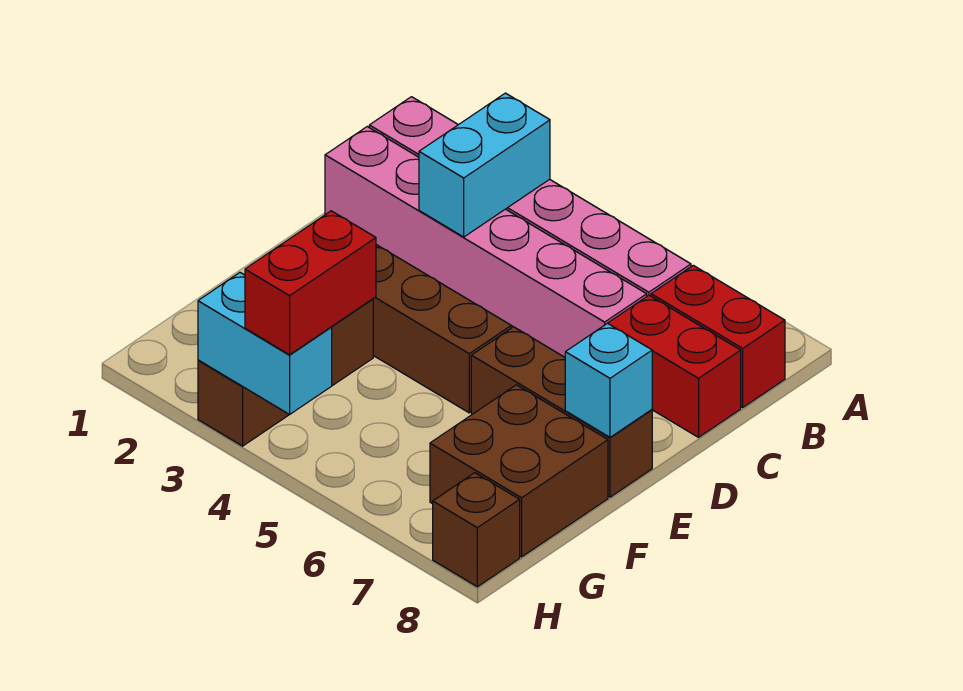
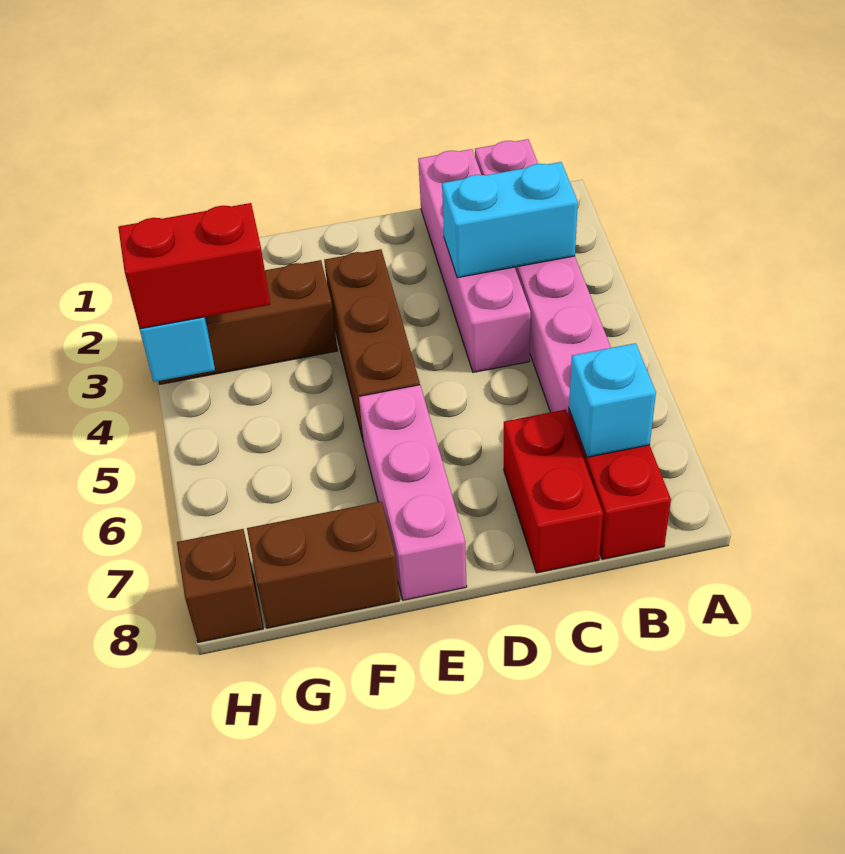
pink brick C1:C6 level 1 -> pink brick C1:C4 level 1
brown brick E6:E8 level 1 -> pink brick E6:E8 level 1
cyan brick E8 level 2 -> cyan brick B7 level 2
brown brick F7:G8 level 1 -> brown brick F8:G8 level 1

